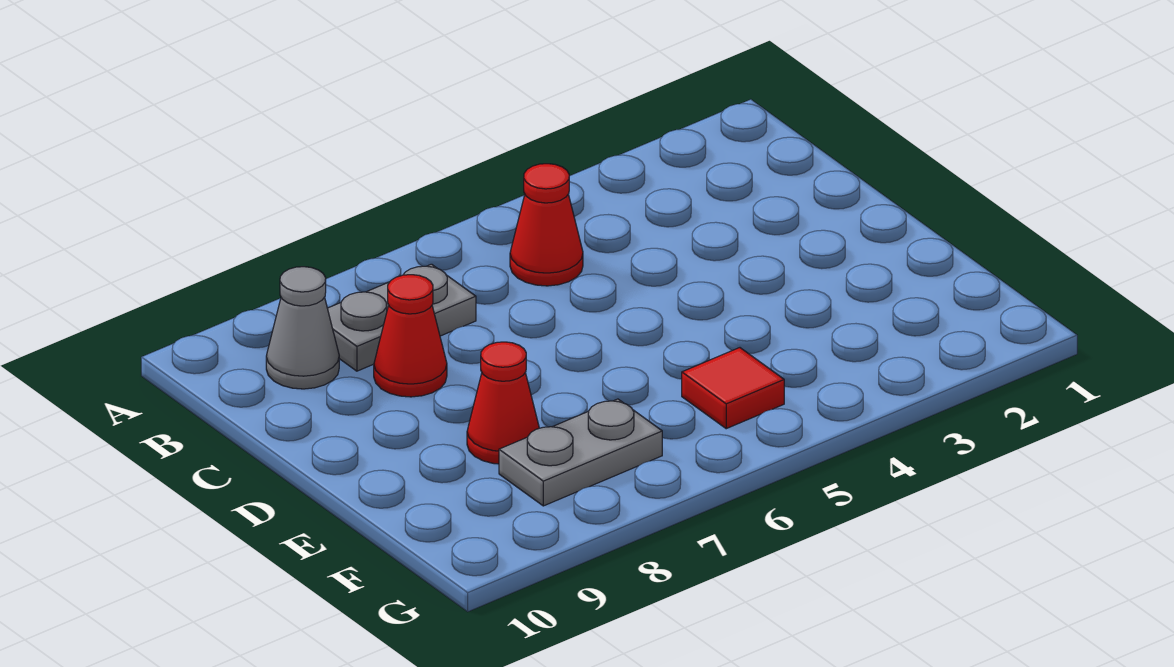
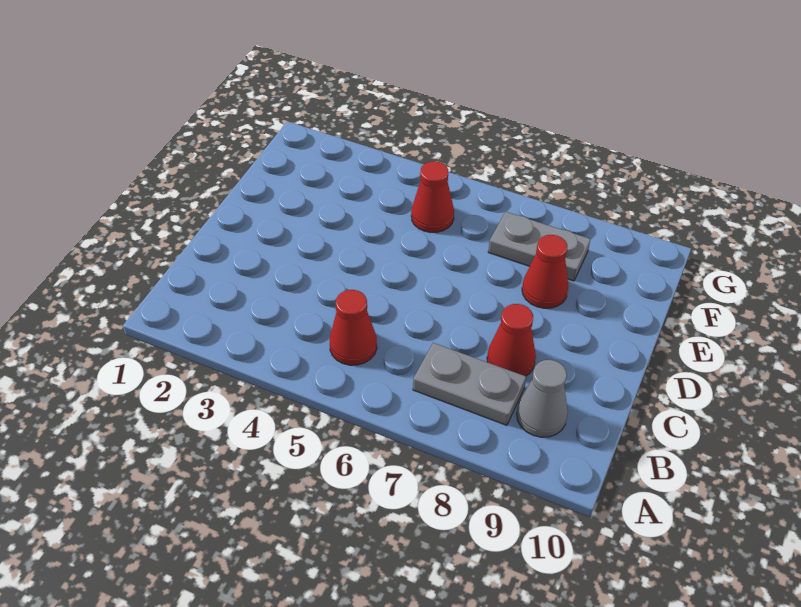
red tile F5 level 1 -> red cone F5 level 1

